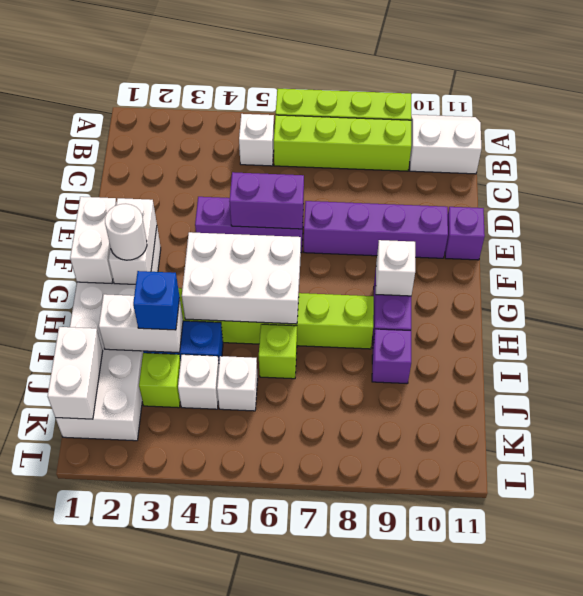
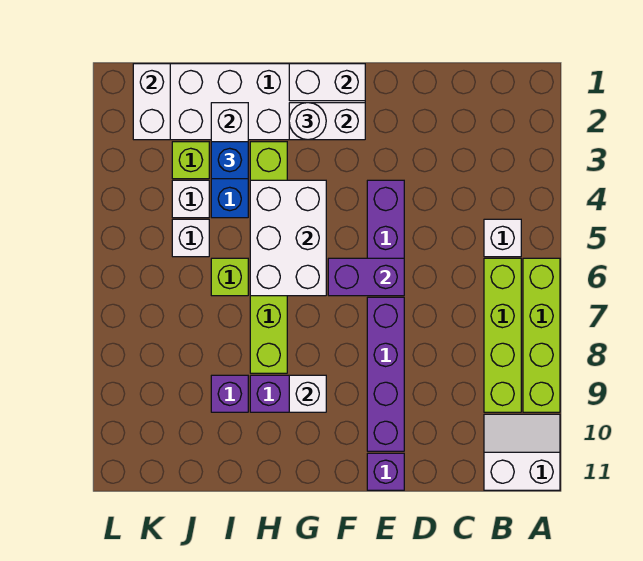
white slope A10:B11 level 1 top B -> white slope A10:B11 level 1 top 11
purple brick E5:E6 level 2 -> purple brick E6:F6 level 2
white brick J1:K1 level 2 -> white brick K1:K2 level 2

